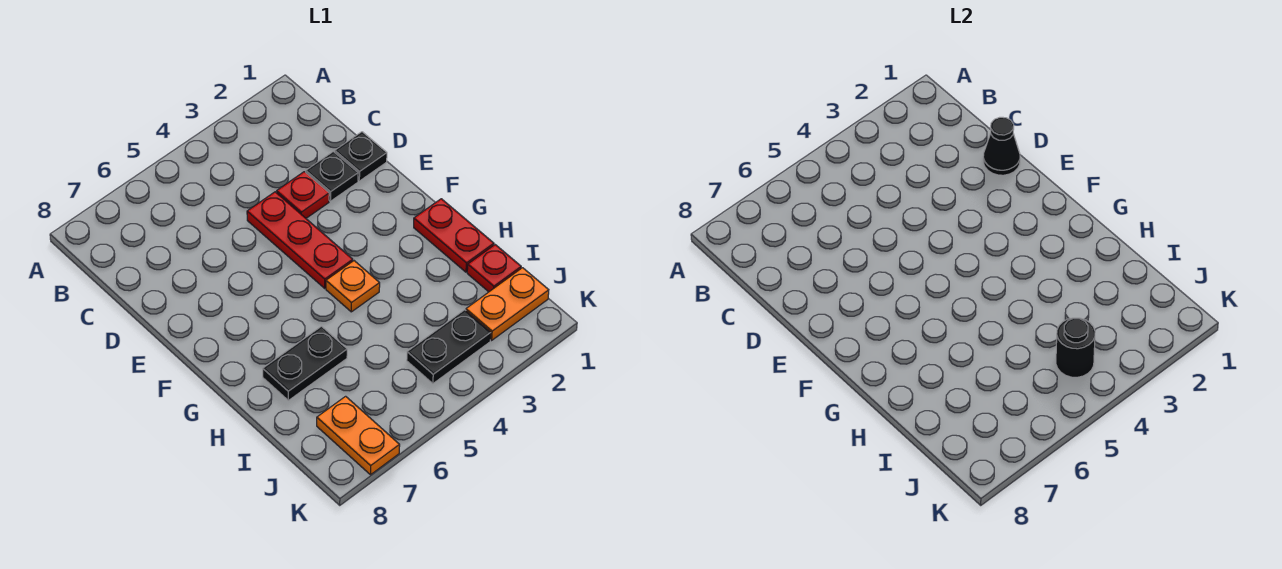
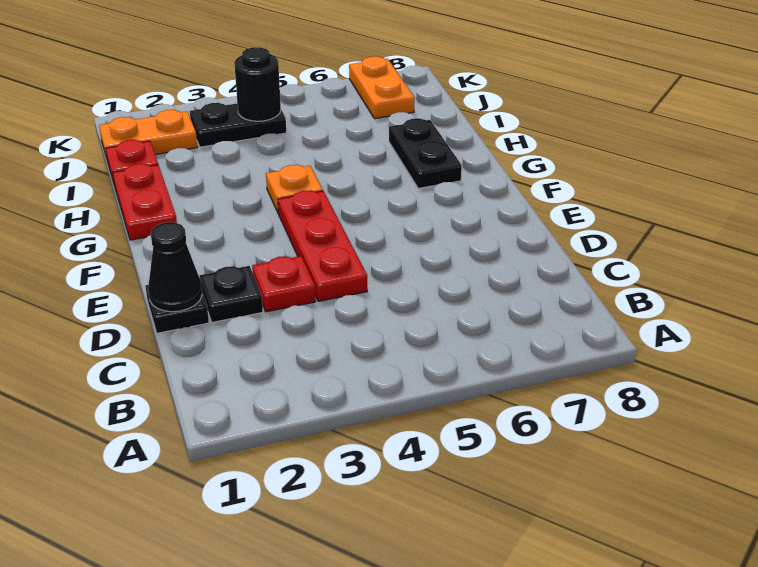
black plate H6:H7 level 1 -> black plate G7:H7 level 1

